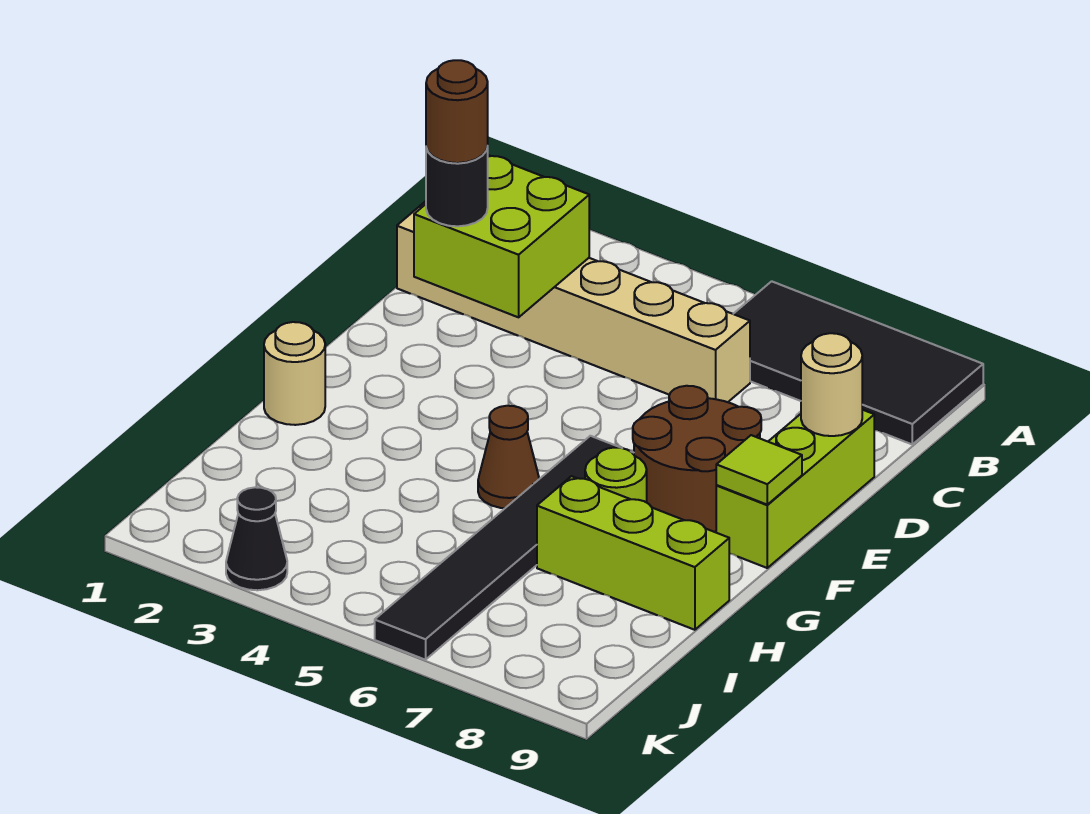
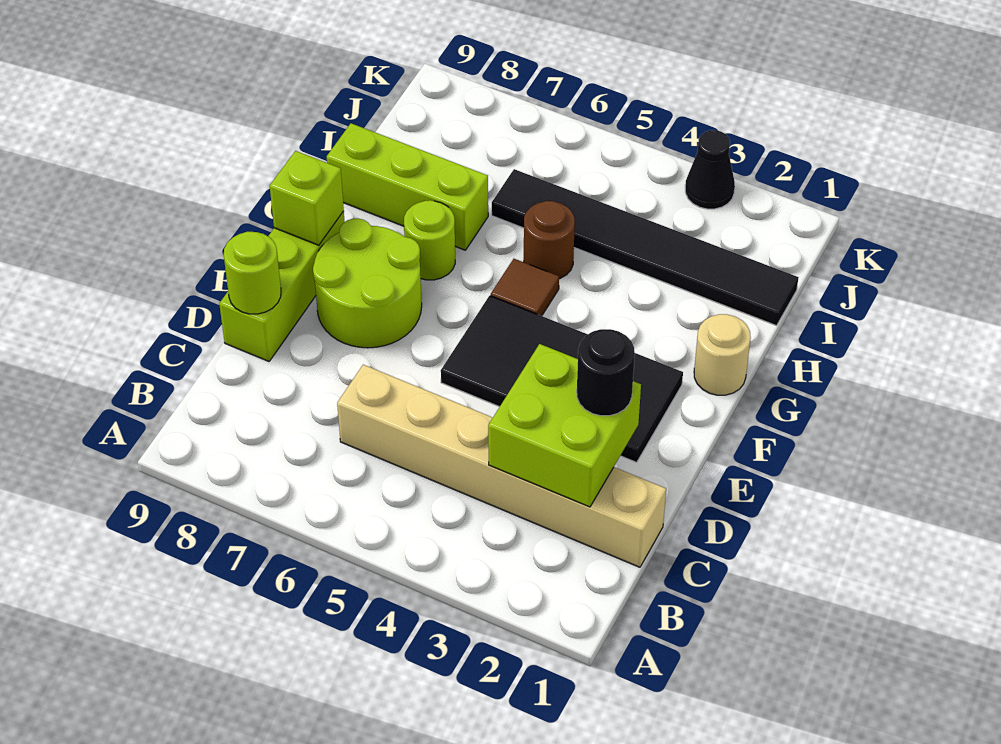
black tile A6:B9 level 1 -> black tile E2:F5 level 1
brown round brick D2 level 4 -> brown round brick H5 level 1
tan round brick D9 level 2 -> lime round brick D9 level 2
brown round brick E7:F8 level 1 -> lime round brick E7:F8 level 1
black tile F6:K6 level 1 -> black tile I1:I6 level 1
lime tile F9 level 2 -> lime brick F9 level 2
brown cone G5 level 1 -> brown tile G5 level 1

